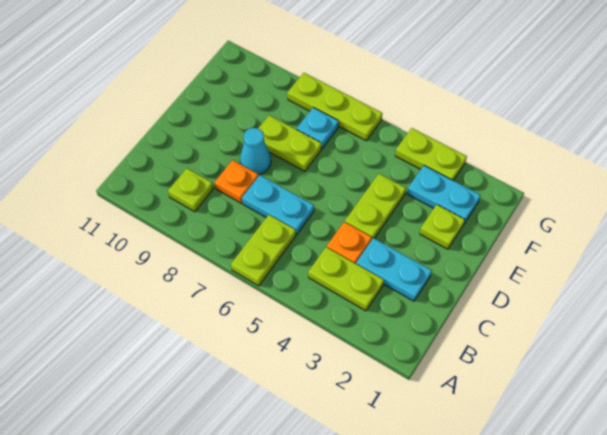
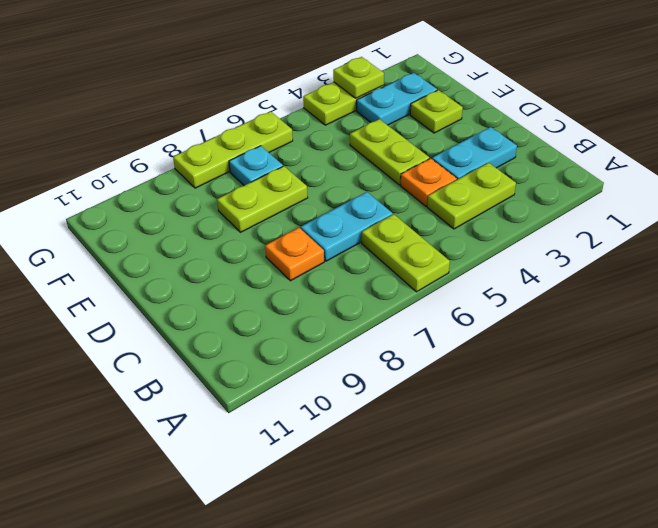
lime plate B9 level 1 -> lime plate G3 level 2
cyan cone D8 level 1 -> none

